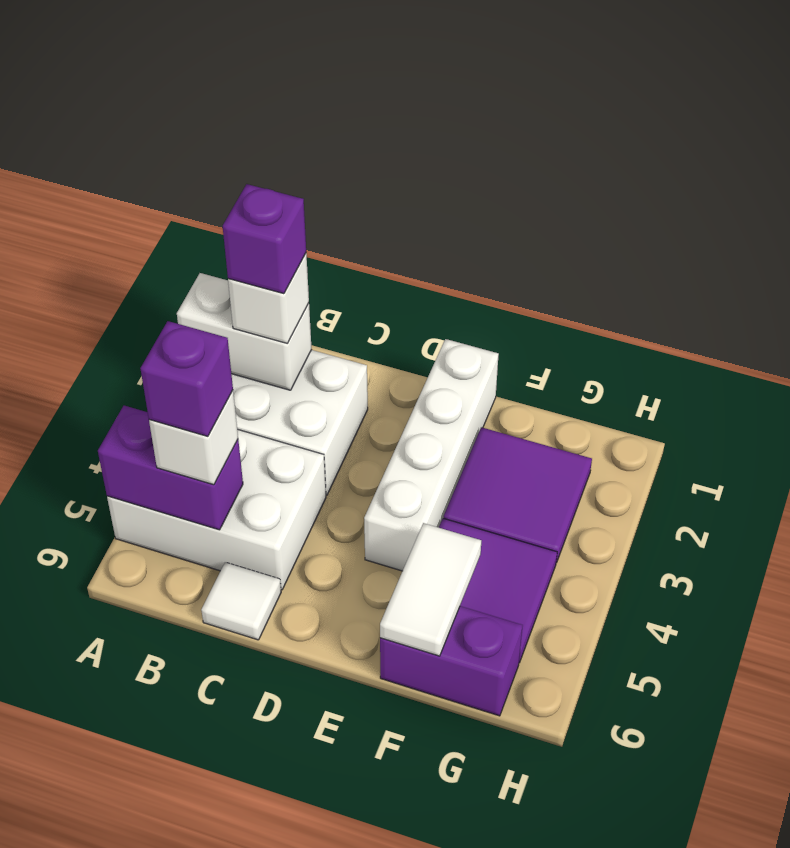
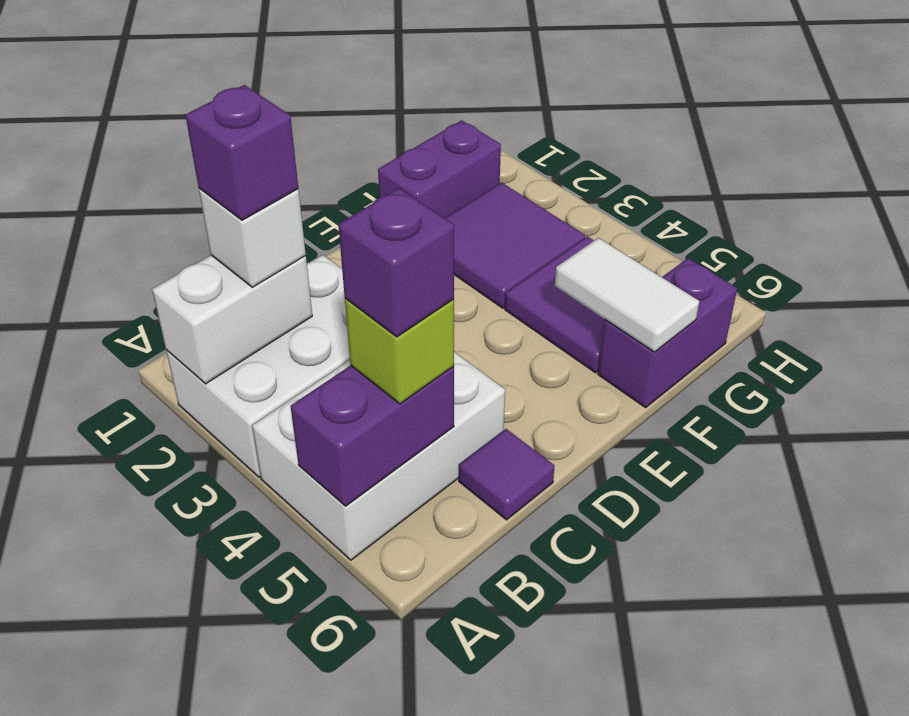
white brick B5 level 3 -> lime brick B5 level 3
white tile C6 level 1 -> purple tile C6 level 1
white brick E1:E4 level 1 -> none
none -> purple brick F1:G1 level 1

